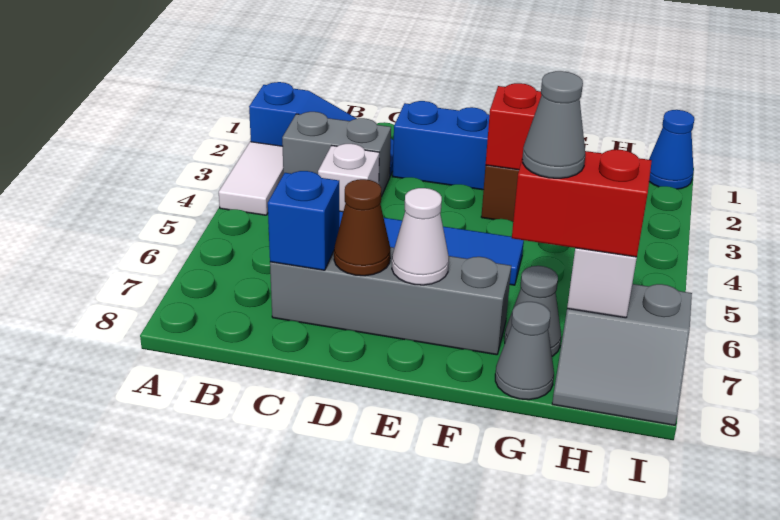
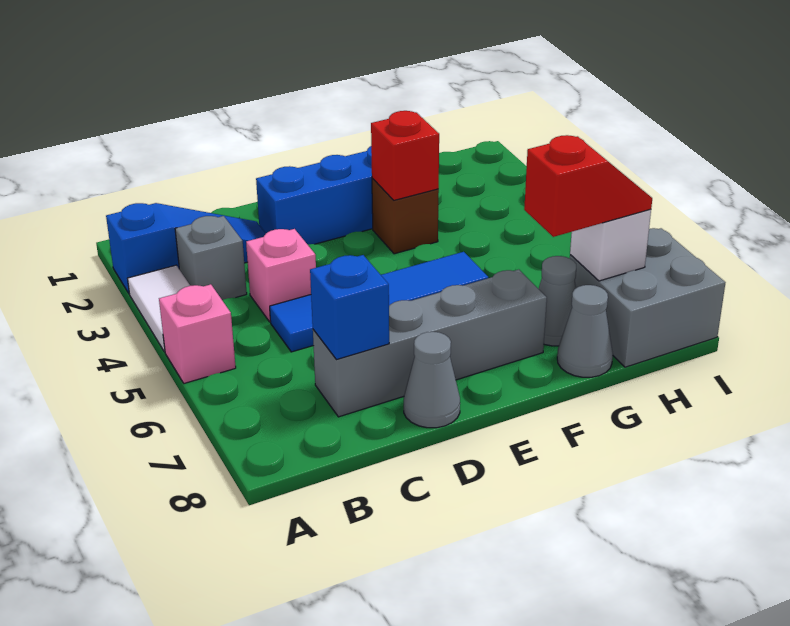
none -> pink brick A5 level 1
grey brick B3:C3 level 1 -> grey brick B3 level 1
white brick C4 level 1 -> pink brick C4 level 1
brown cone D7 level 2 -> none
white cone E7 level 2 -> none
red brick G7:H7 level 3 -> red slope G7:H7 level 3 top G
grey cone G7 level 4 -> grey cone D8 level 1
grey slope H7:I8 level 1 top 7 -> grey brick H7:I8 level 1
blue cone I1 level 1 -> none

